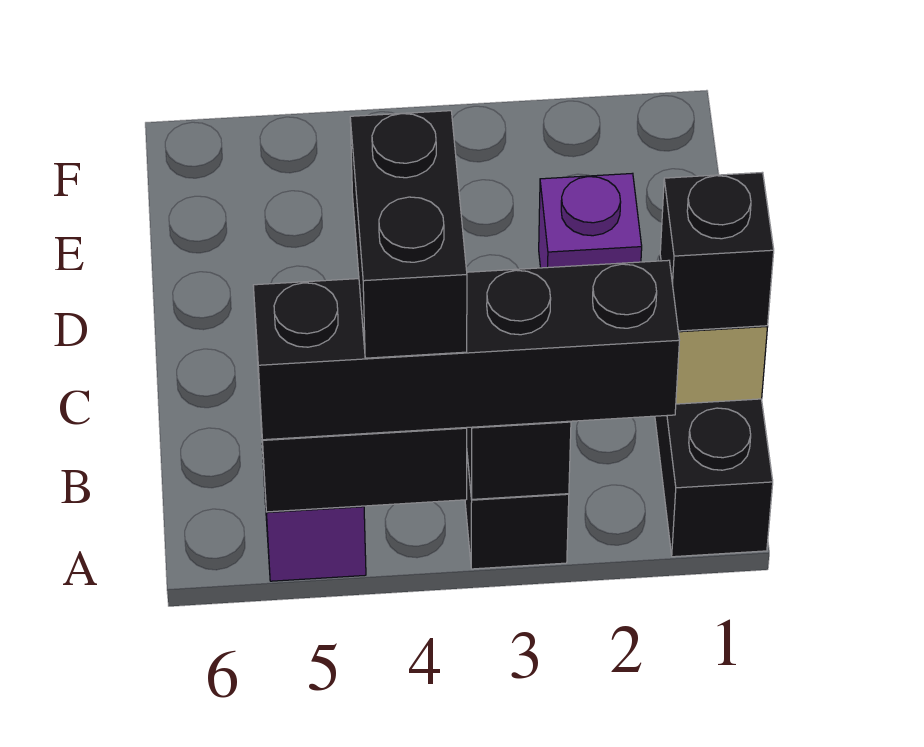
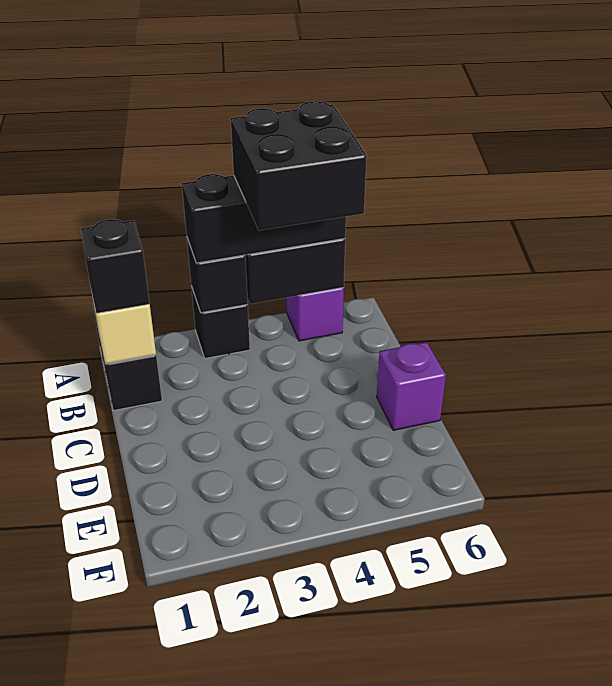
black brick A2:A5 level 3 -> black brick A3:A5 level 3
black brick A4:B4 level 4 -> black brick A4:B5 level 4
purple brick D2 level 1 -> purple brick D6 level 1

